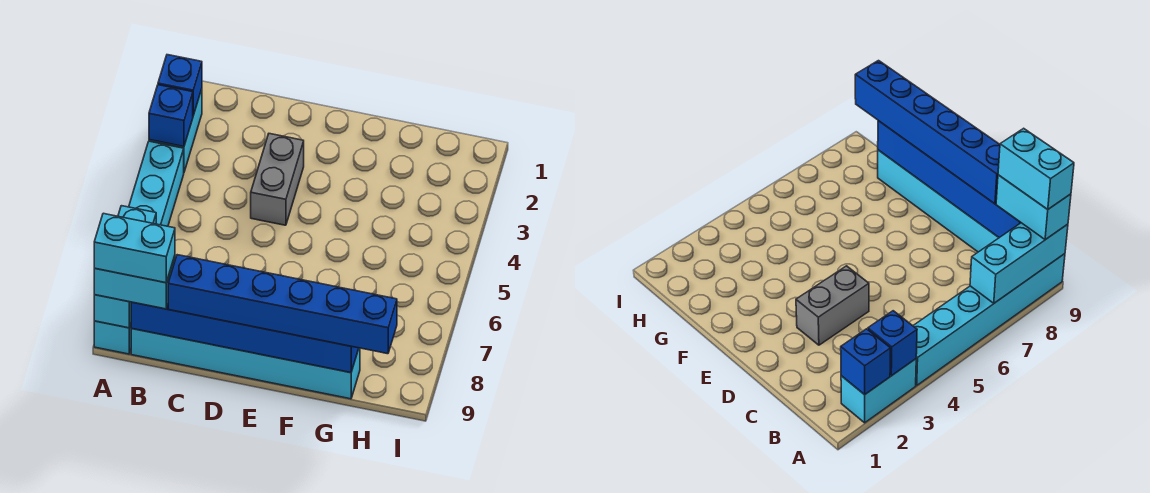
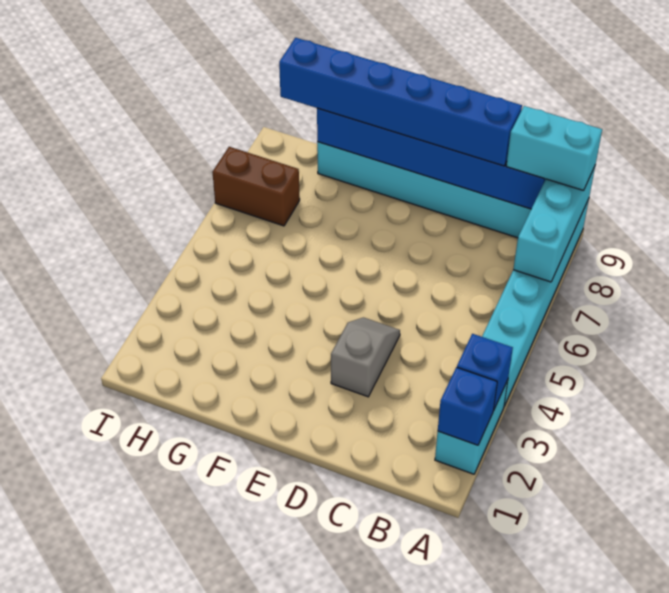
cyan brick A9:B9 level 4 -> none
grey brick D3:D4 level 1 -> grey slope D3:D4 level 1 top 3
none -> brown brick H7:I7 level 1

